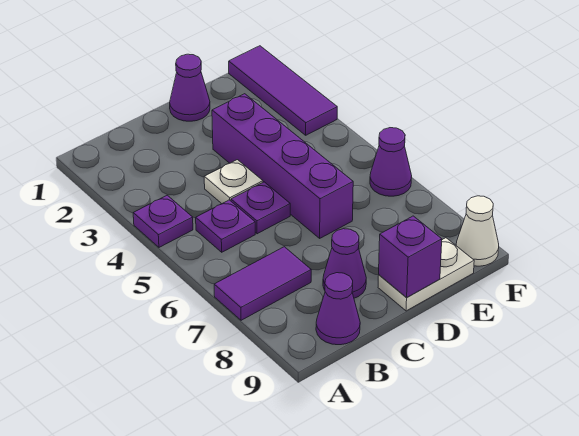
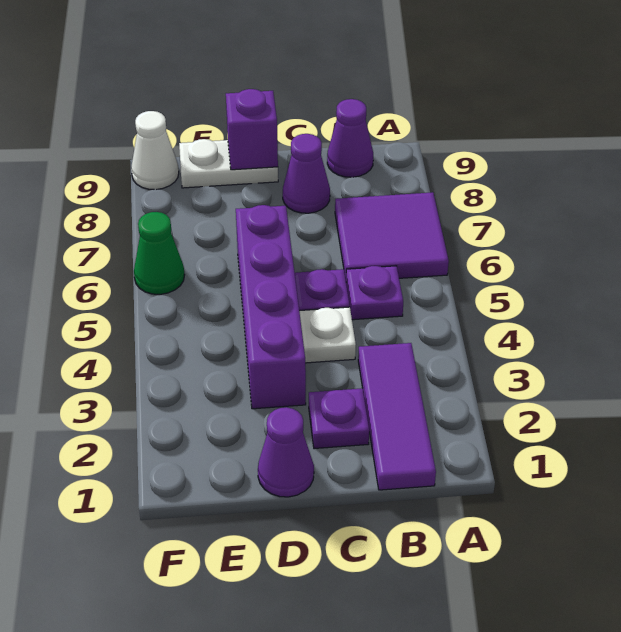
purple plate A4 level 1 -> purple plate C2 level 1
purple tile A7:B7 level 1 -> purple tile A6:B7 level 1
purple tile F1:F3 level 1 -> purple tile B1:B3 level 1
purple cone F6 level 1 -> green cone F6 level 1

